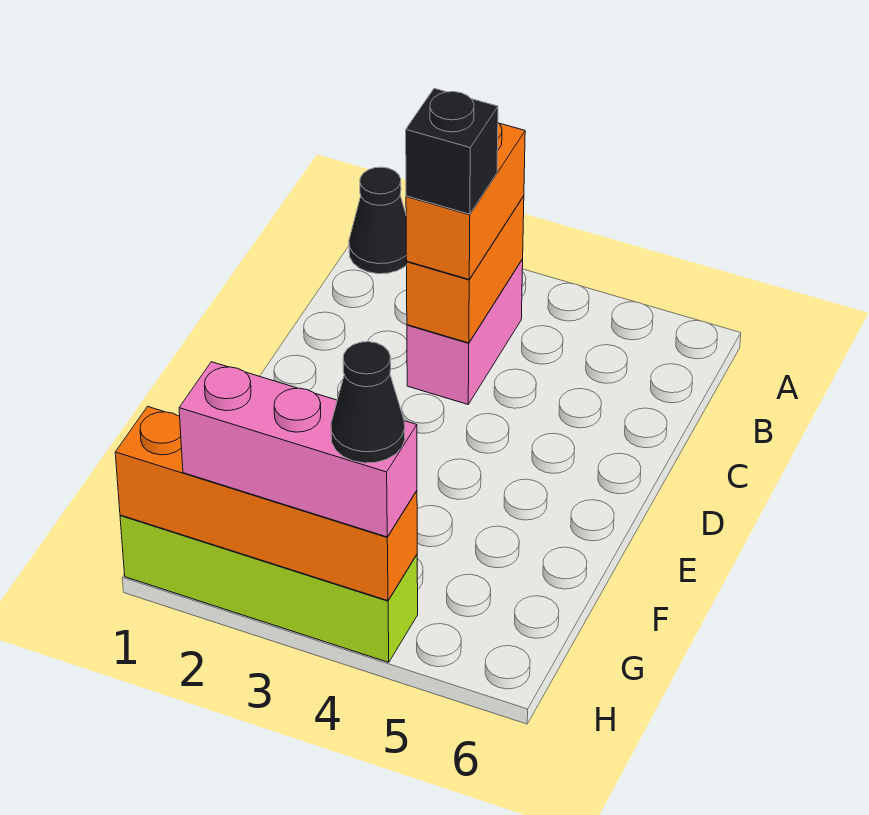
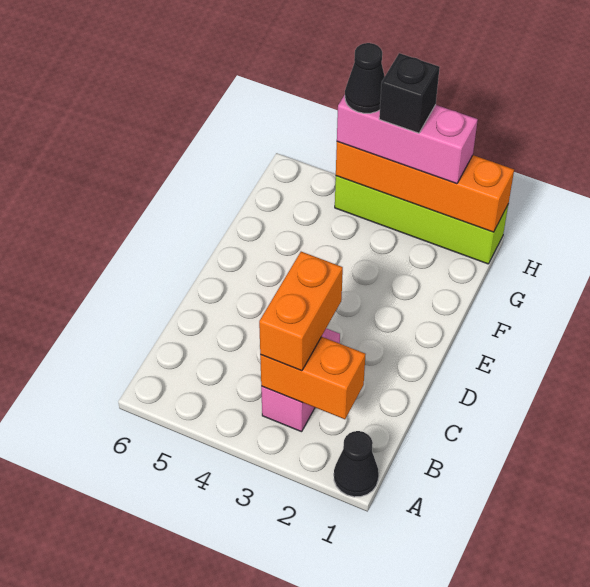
orange brick B3:C3 level 2 -> orange brick B2:B3 level 2
black brick C3 level 4 -> black brick H3 level 4

